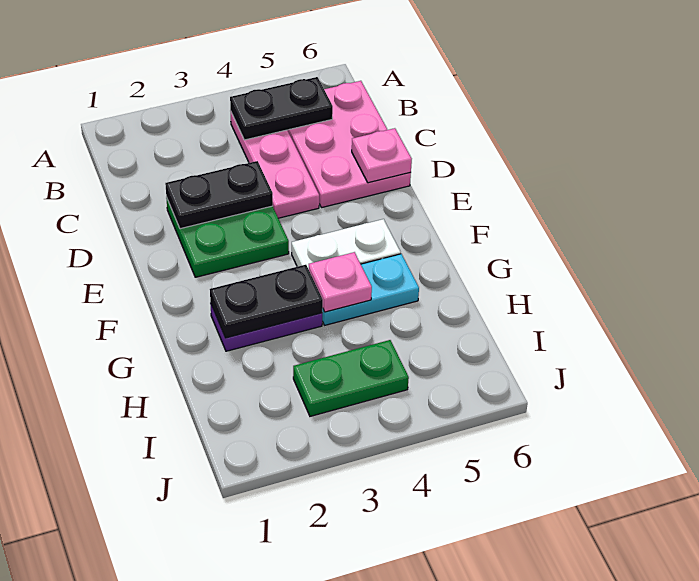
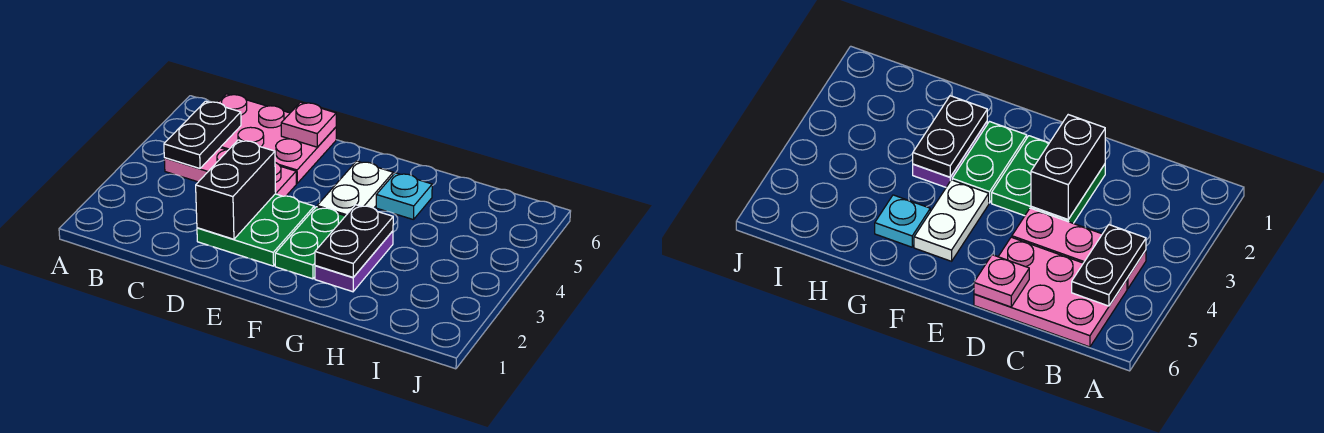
black plate D2:D3 level 2 -> black brick D2:D3 level 2
cyan plate G4:G5 level 1 -> cyan plate G5 level 1
pink plate G4 level 2 -> none
green plate I3:I4 level 1 -> green plate F2:F3 level 1

